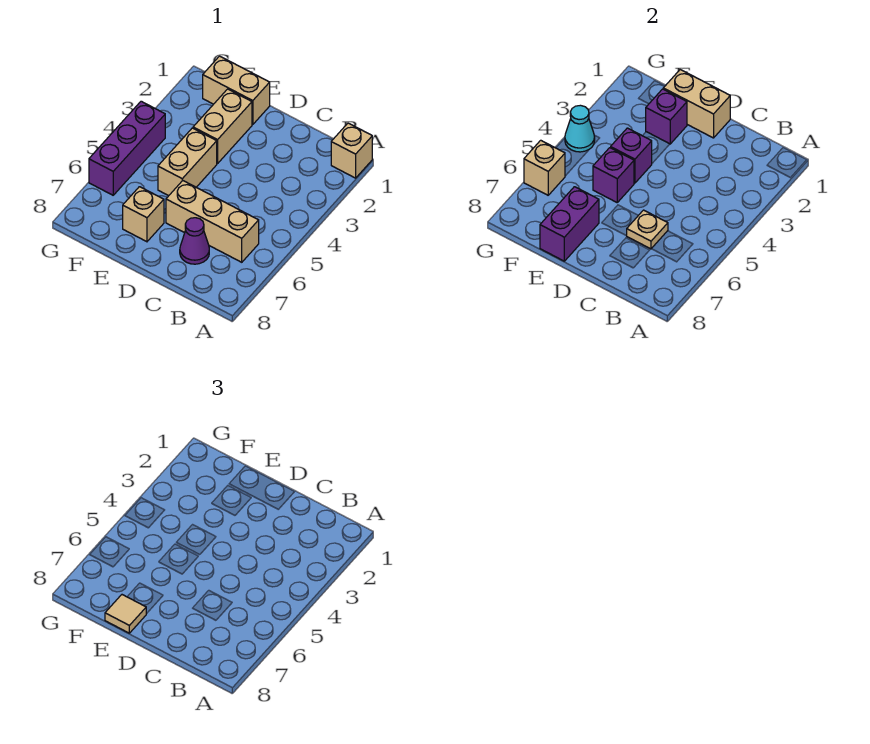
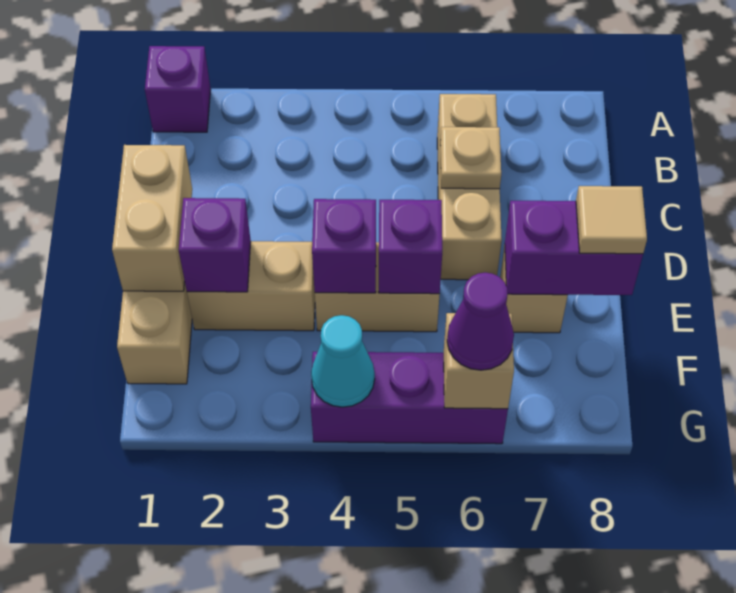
tan brick A1 level 1 -> purple brick A1 level 1
purple cone C7 level 1 -> purple cone G6 level 3

